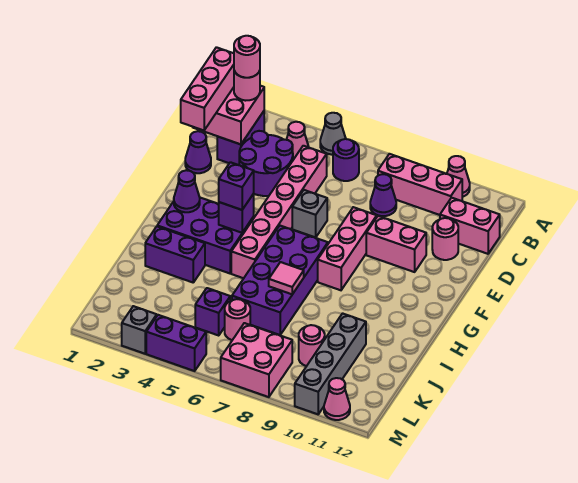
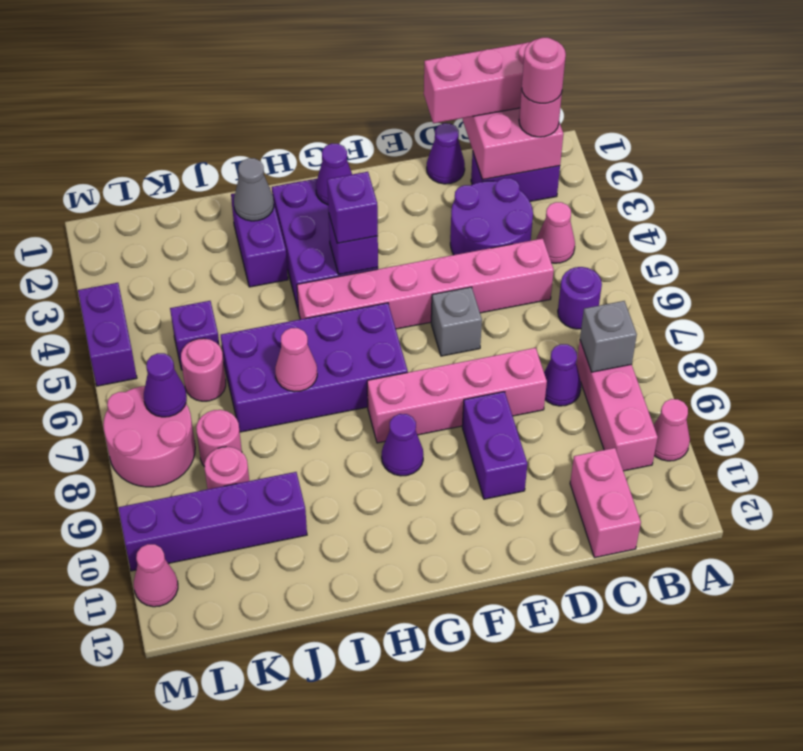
grey cone A5 level 1 -> grey cone I2 level 2
pink round brick D11 level 1 -> pink round brick K8 level 1
pink brick E8:G8 level 1 -> pink brick D8:G8 level 1
pink brick E9:E10 level 1 -> purple brick E9:E10 level 1
none -> purple cone G9 level 1
pink tile I7 level 2 -> pink cone I7 level 2
grey brick J10:M10 level 1 -> purple brick J10:M10 level 1
pink brick L7:M8 level 1 -> pink round brick L7:M8 level 1
none -> purple cone L7 level 2
grey brick M3 level 1 -> grey brick B8 level 2

